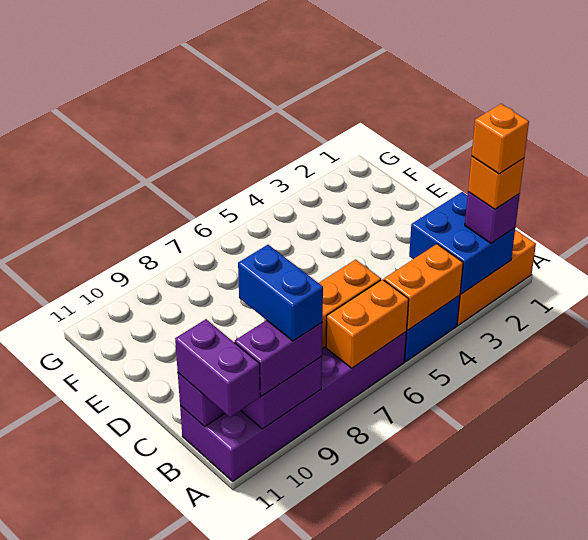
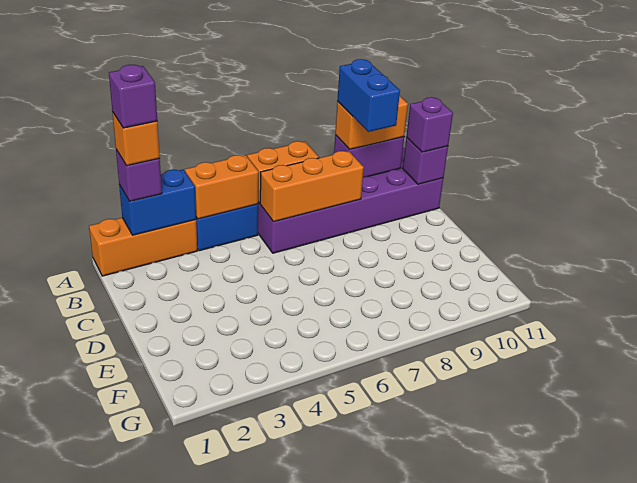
blue brick A2:B3 level 2 -> blue brick A2:A3 level 2
orange brick A2 level 5 -> purple brick A2 level 5
purple brick A9:A10 level 3 -> orange brick A9:A10 level 3
purple brick A11:B11 level 3 -> purple brick B11 level 3

